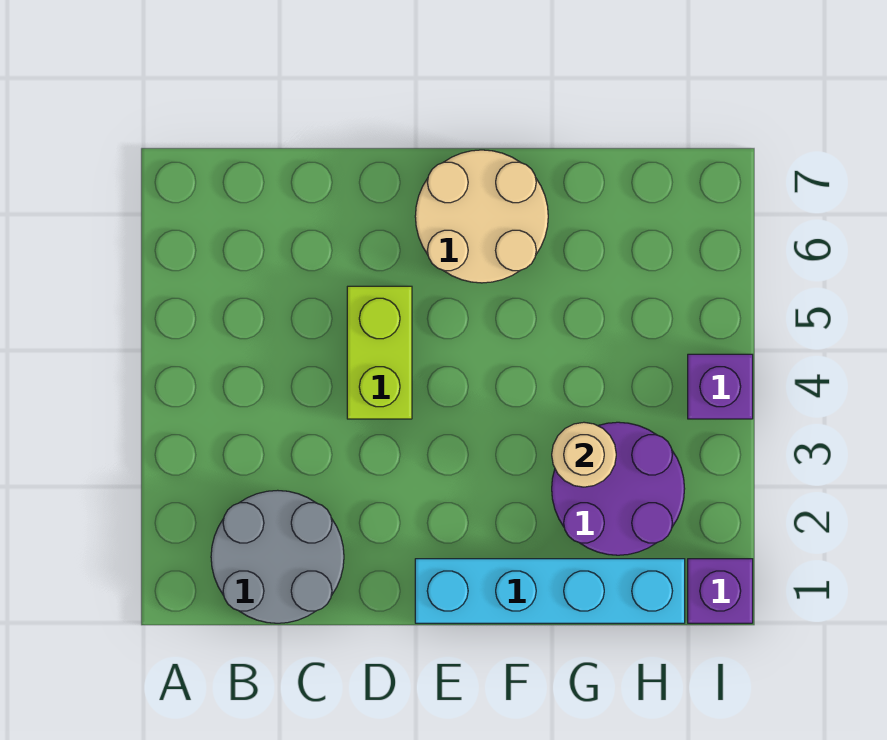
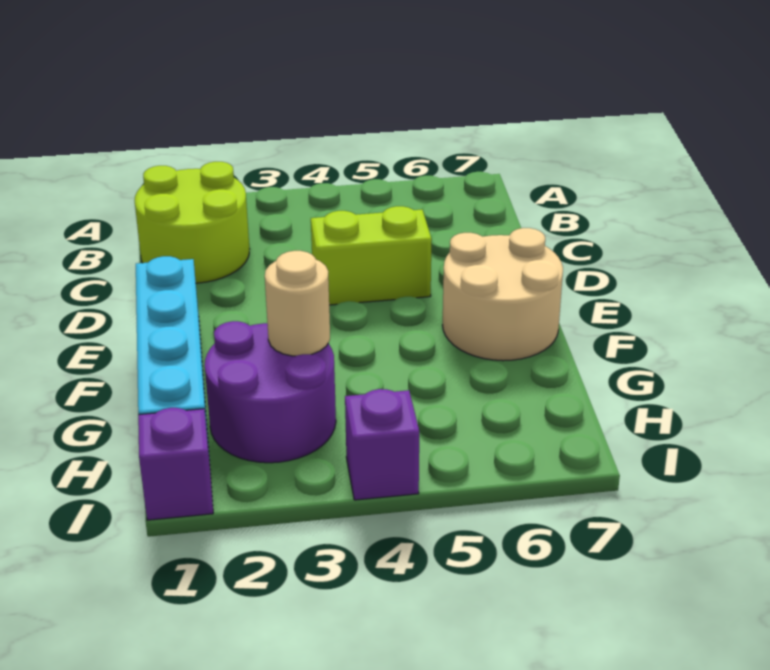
grey round brick B1:C2 level 1 -> lime round brick B1:C2 level 1

